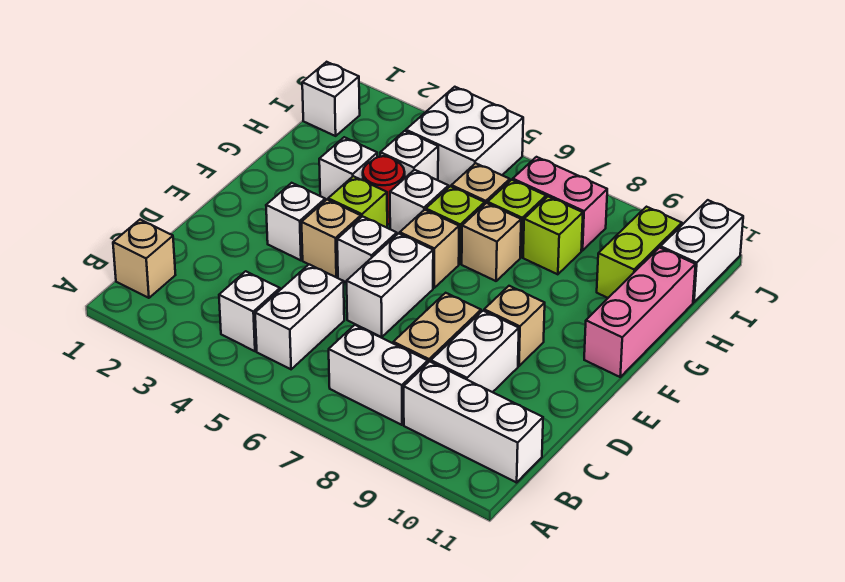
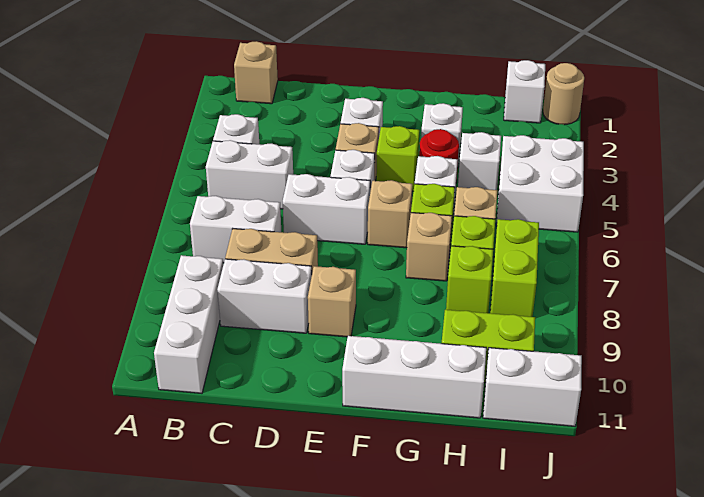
white brick B7:B8 level 1 -> white brick B7:C7 level 1
pink brick F11:H11 level 1 -> white brick F11:H11 level 1
pink brick I7:I8 level 1 -> lime brick I7:I8 level 1
none -> tan round brick J1 level 1

